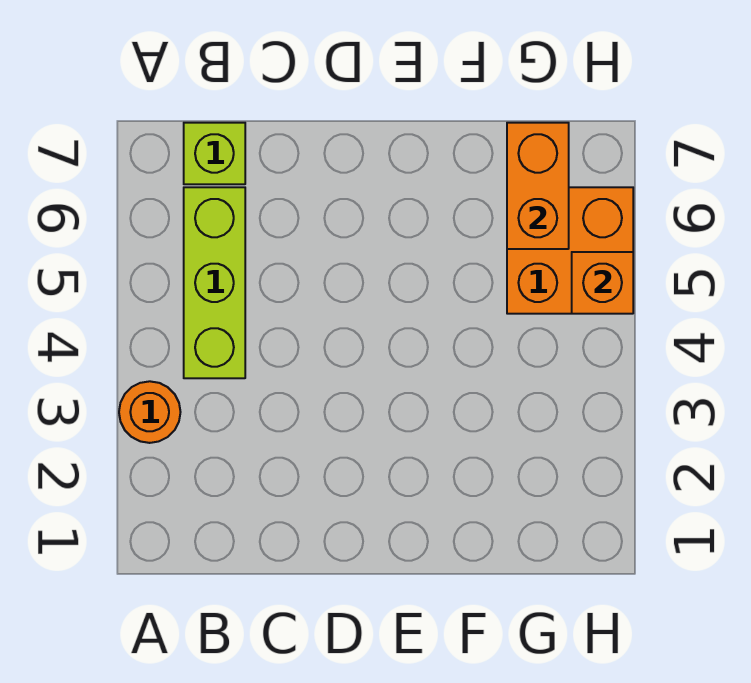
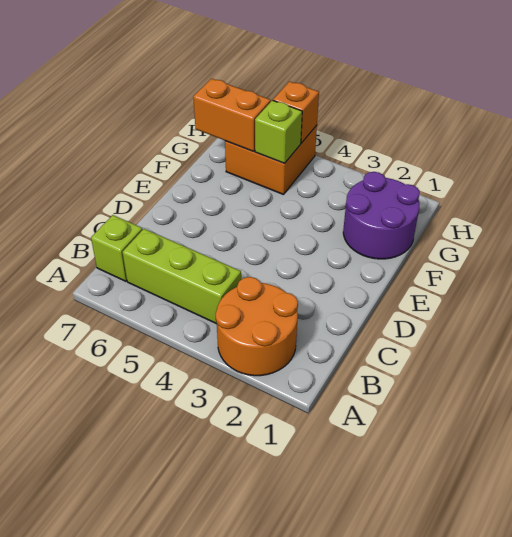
orange round brick A3 level 1 -> orange round brick A2:B3 level 1
none -> purple round brick F1:G2 level 1
none -> lime brick G5 level 2

